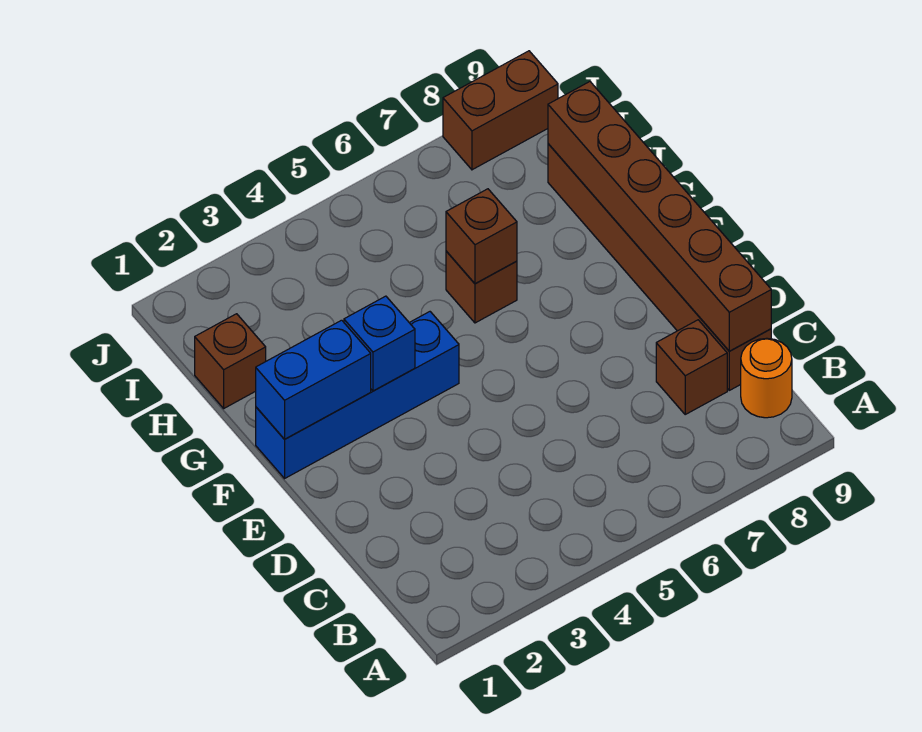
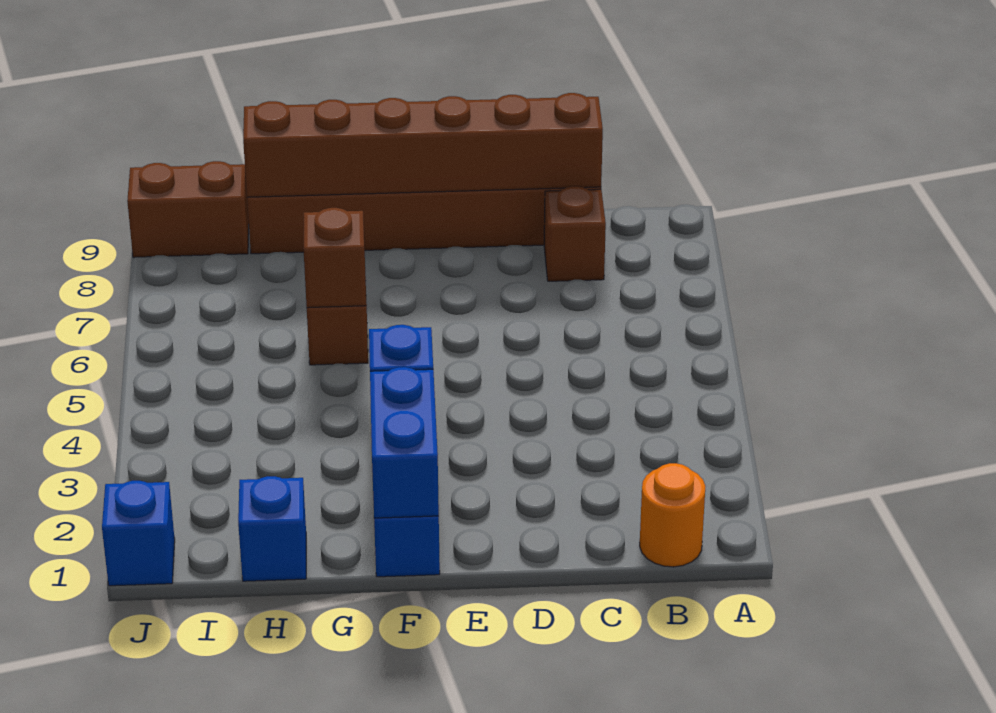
orange round brick B9 level 1 -> orange round brick B1 level 1
brown brick H1 level 1 -> blue brick H1 level 1
none -> blue brick J1 level 1
brown brick J8:J9 level 1 -> brown brick I9:J9 level 1

